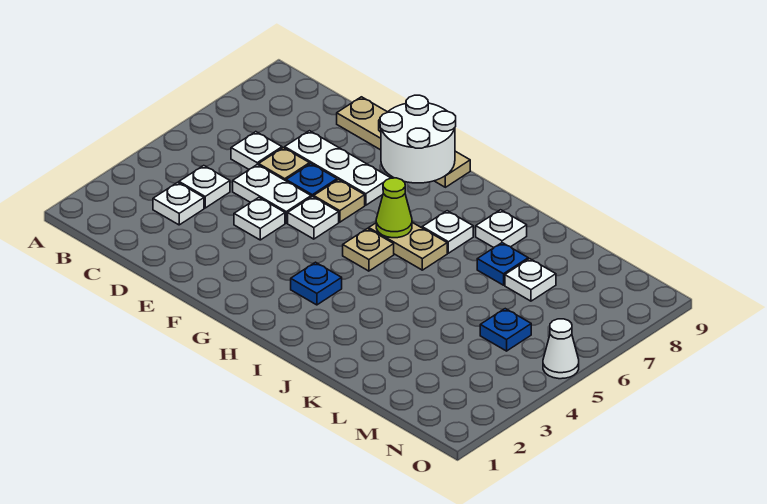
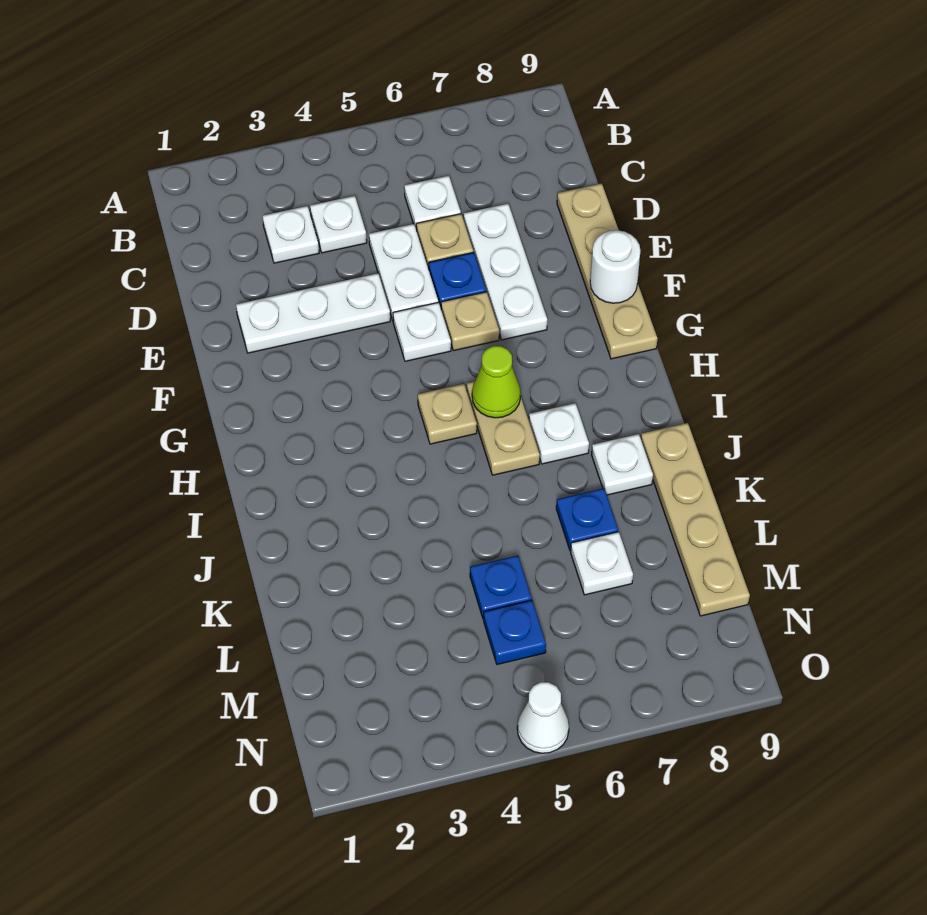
white plate E4 level 1 -> white plate E2:E4 level 1
white round brick F8:G9 level 2 -> white round brick F9 level 2
blue plate H3 level 1 -> blue plate L5 level 1
none -> tan plate J9:M9 level 1

